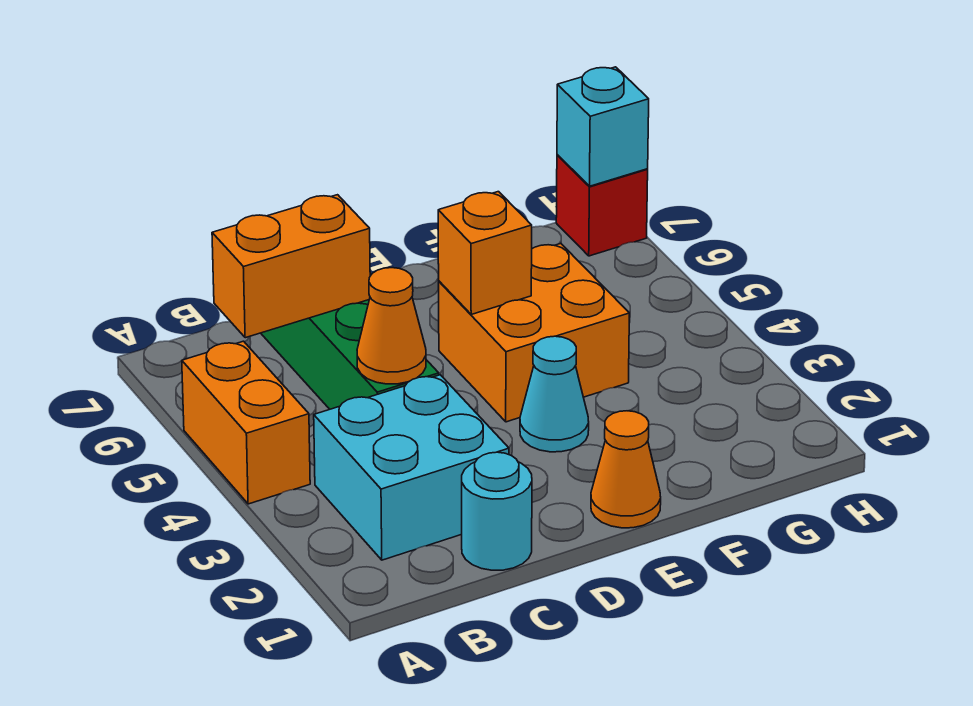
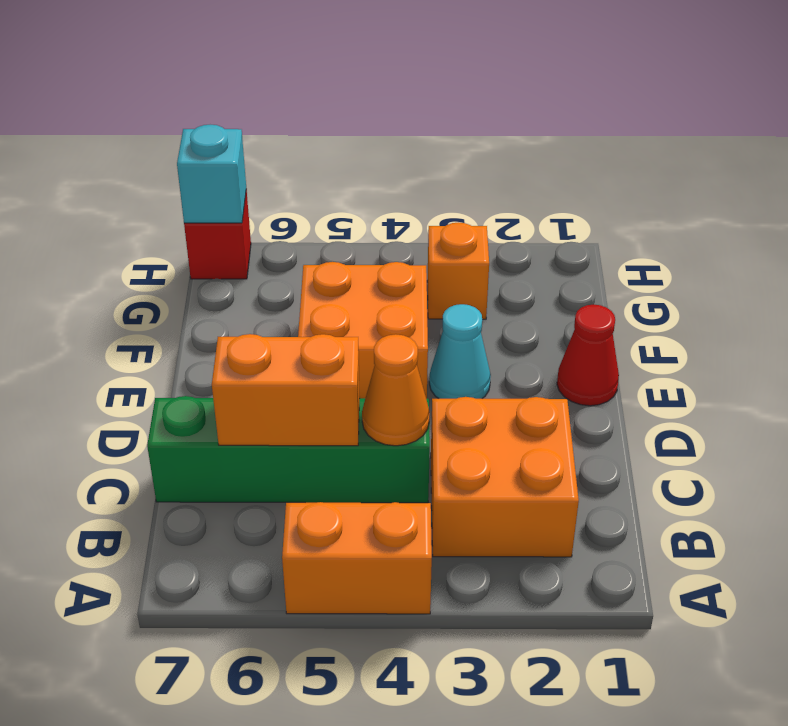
cyan brick B2:C3 level 1 -> orange brick B2:C3 level 1
orange brick B6:C6 level 2 -> orange brick C5:C6 level 2
cyan round brick C1 level 1 -> none
orange cone E1 level 1 -> red cone E1 level 1
orange brick E5 level 2 -> orange brick G3 level 1

